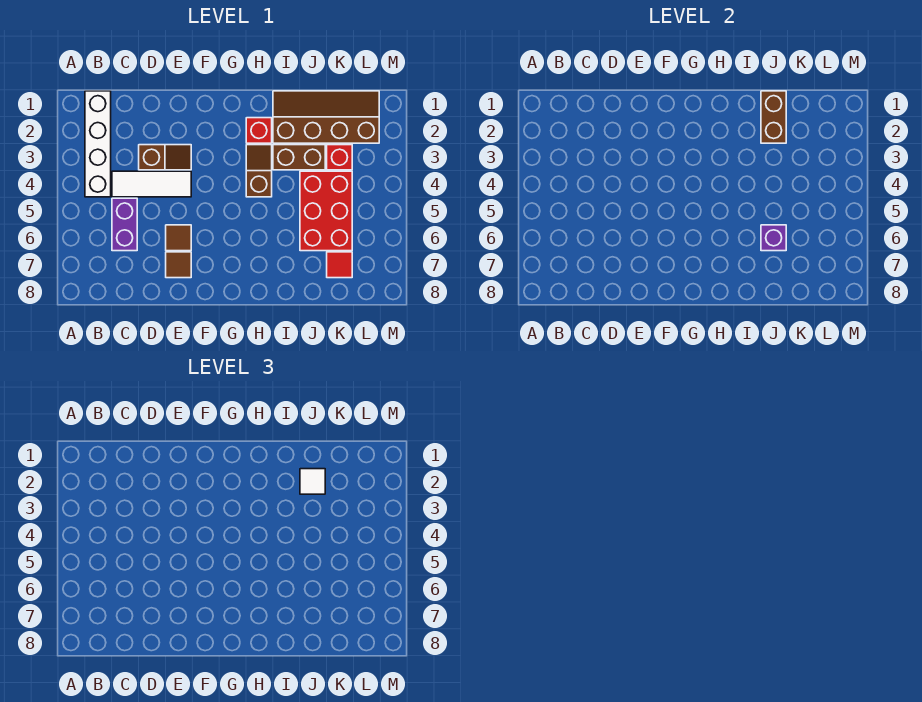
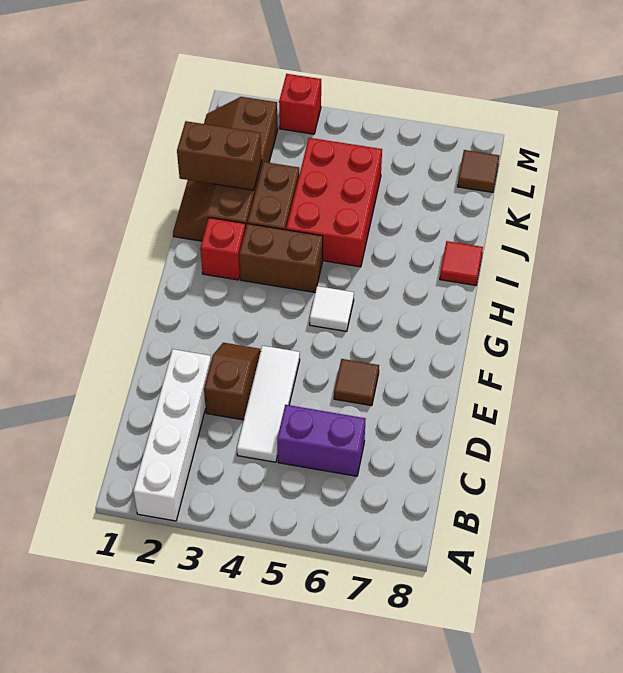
white brick B1:B4 level 1 -> white brick A2:D2 level 1
brown tile E7 level 1 -> brown tile L8 level 1
brown slope H3:H4 level 1 top 4 -> brown brick H3:H4 level 1
white tile J2 level 3 -> white tile G5 level 1
red brick J4:K6 level 1 -> red brick I4:K5 level 1
purple brick J6 level 2 -> none
red brick K3 level 1 -> red brick M3 level 1
red tile K7 level 1 -> red tile I8 level 1

